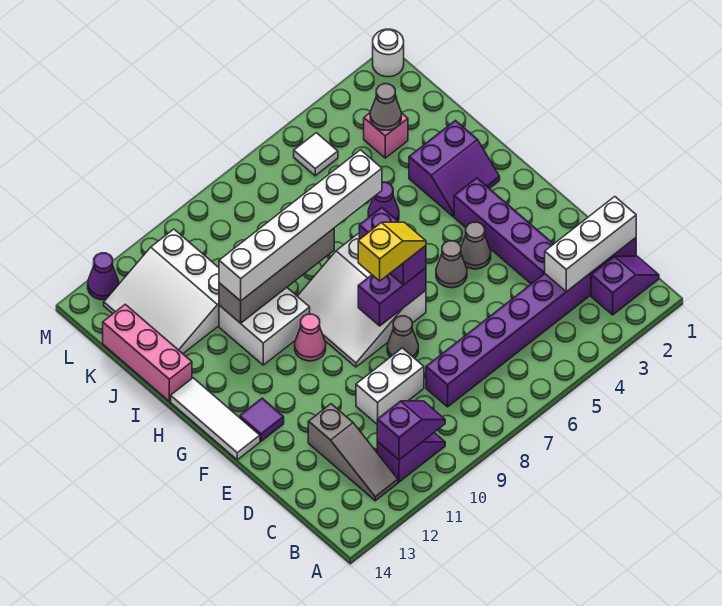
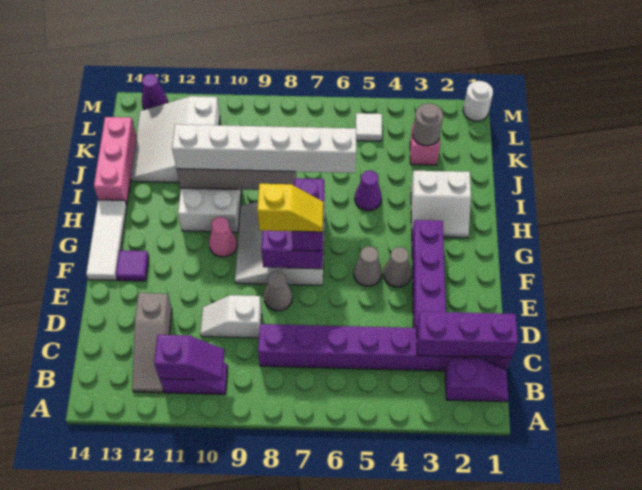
white brick C1:C3 level 2 -> purple brick C1:C3 level 2
white brick D9:D10 level 1 -> white slope D9:D10 level 1 top 9
purple slope H2:I3 level 1 top I -> white slope H2:I3 level 1 top I
grey cone K3 level 2 -> grey round brick K3 level 2

